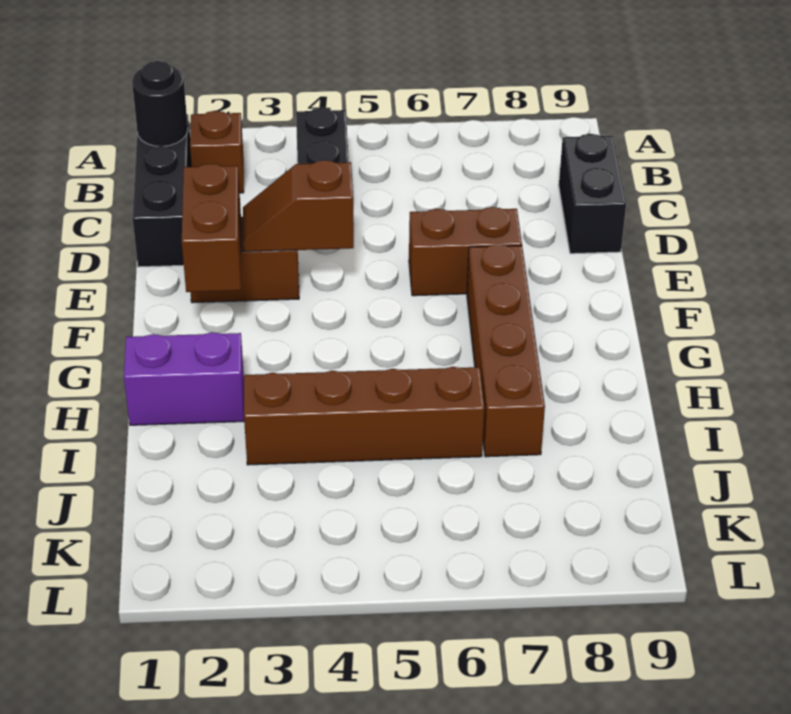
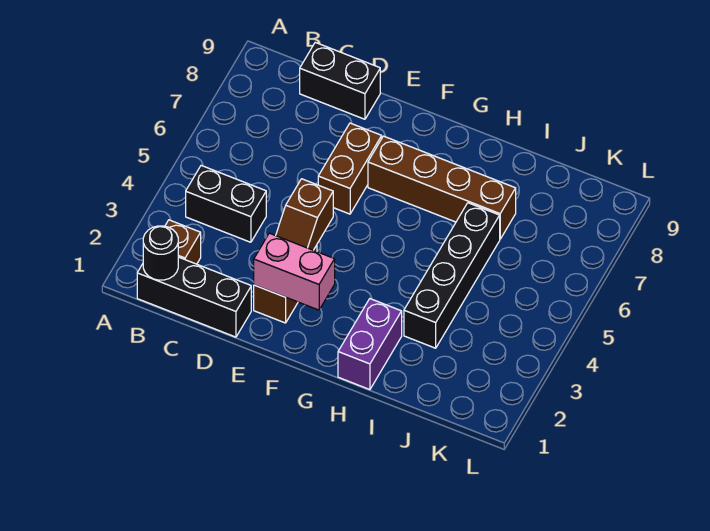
brown brick E2:F2 level 2 -> pink brick E2:F2 level 2
brown brick I3:I6 level 1 -> black brick I3:I6 level 1

